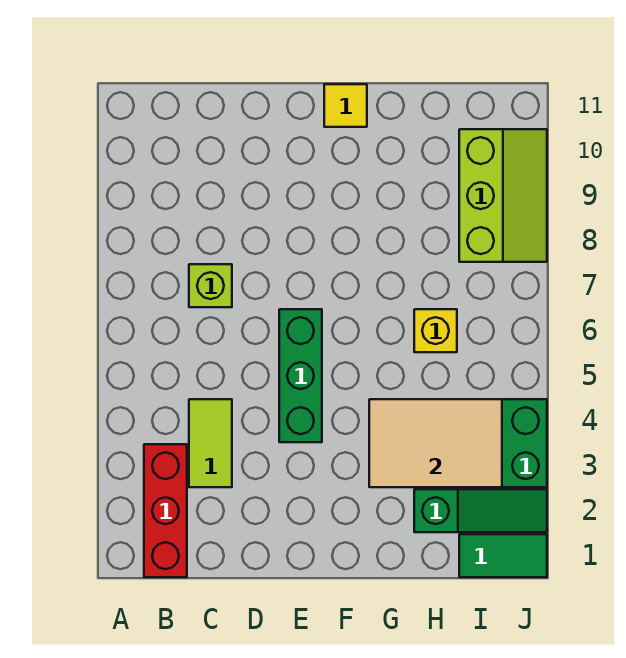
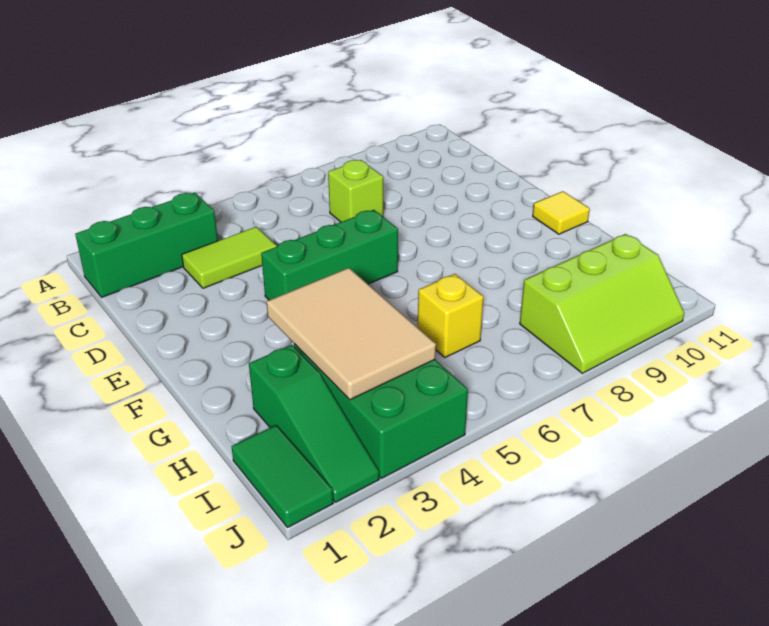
red brick B1:B3 level 1 -> green brick B1:B3 level 1

